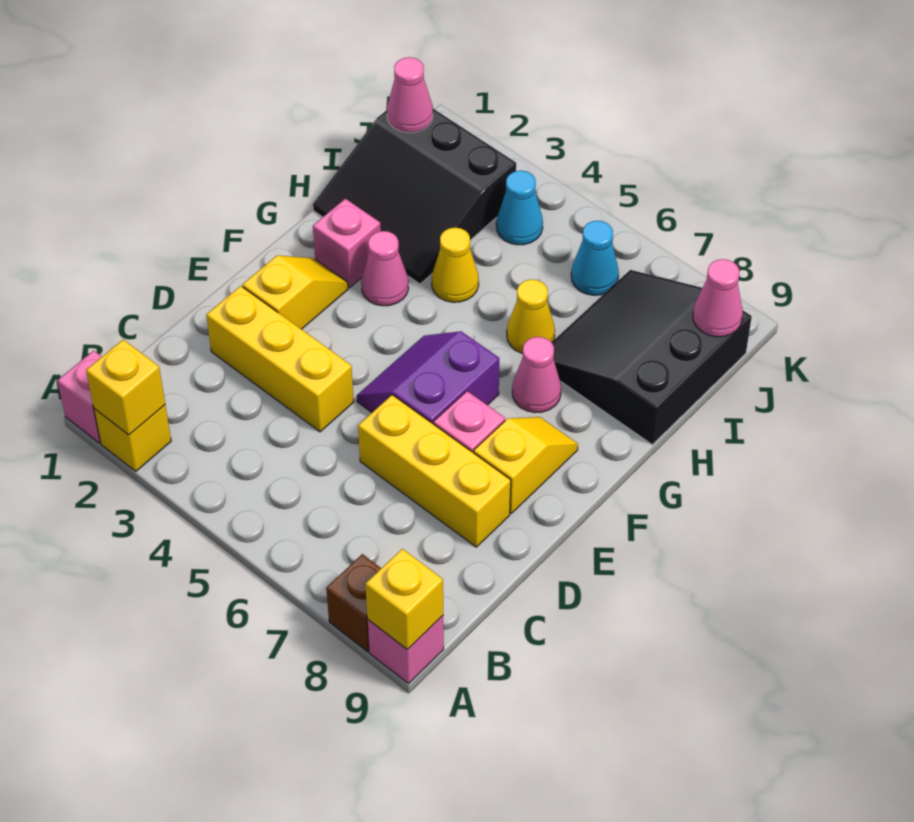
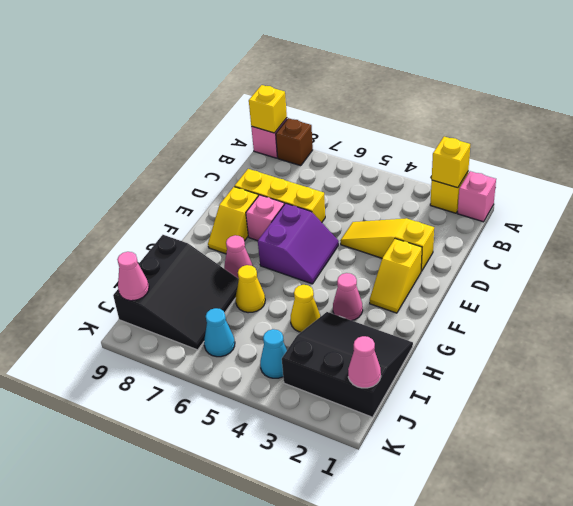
yellow brick D2:D4 level 1 -> yellow slope D2:D4 level 1 top 2
pink brick G2 level 1 -> none

